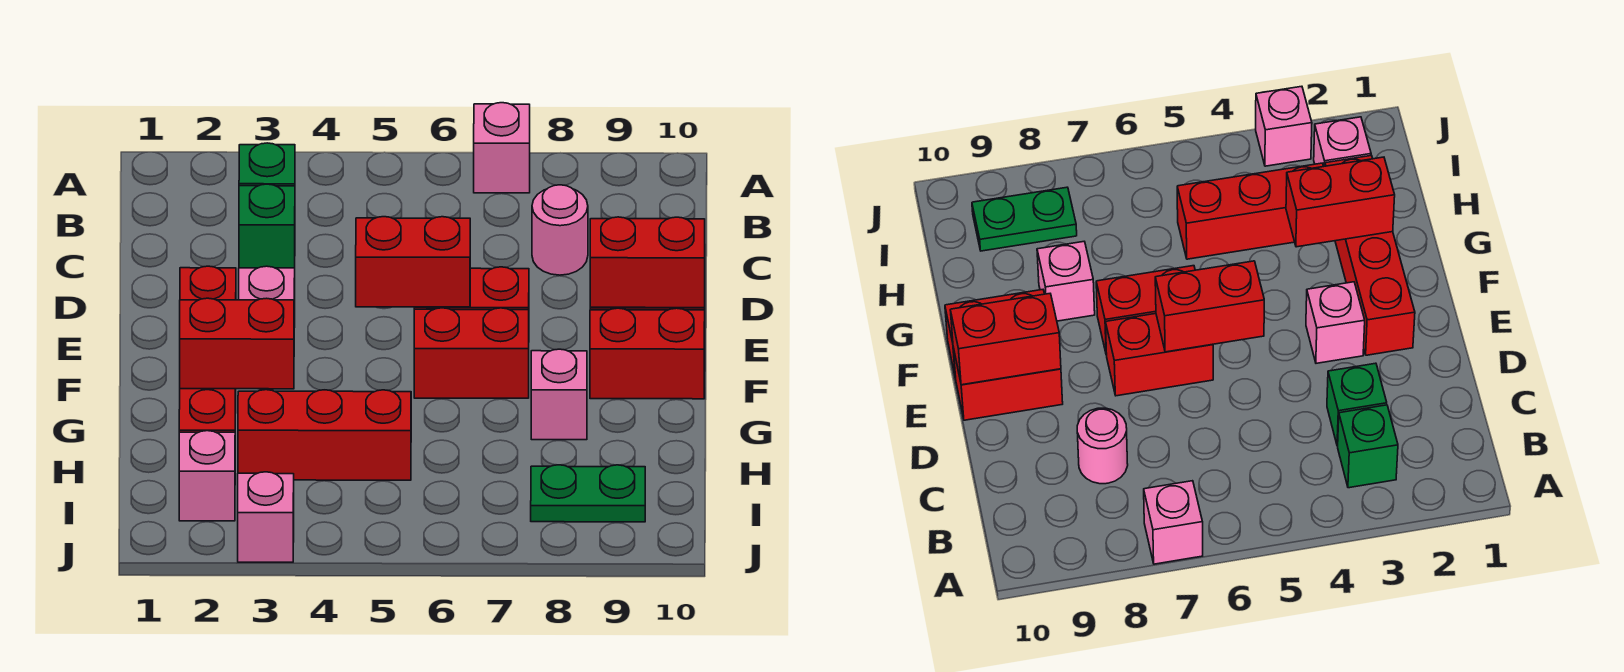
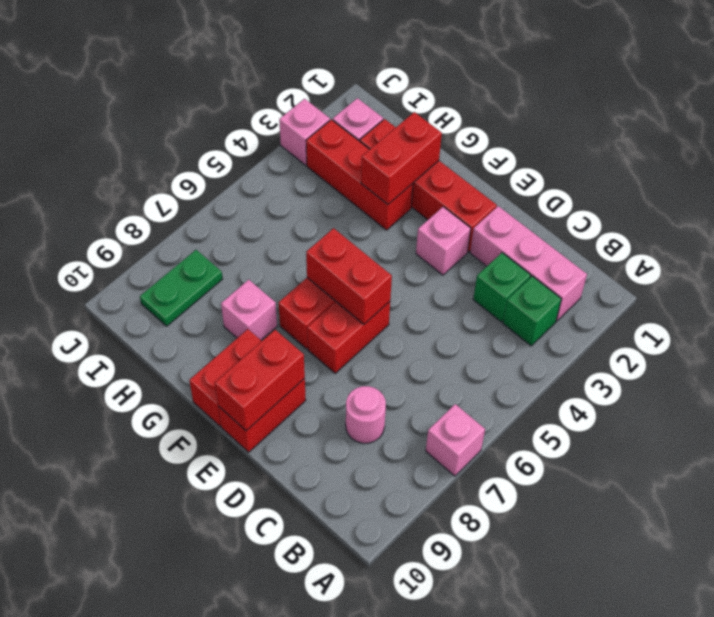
none -> pink brick B2:D2 level 1
red brick E5:E6 level 2 -> red brick E6:F6 level 2
red brick H3:H5 level 1 -> red brick G3:I3 level 1

